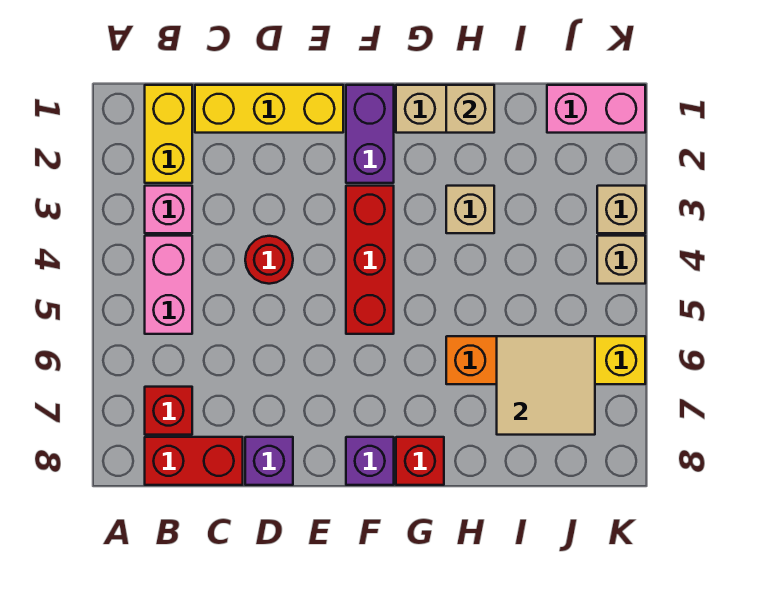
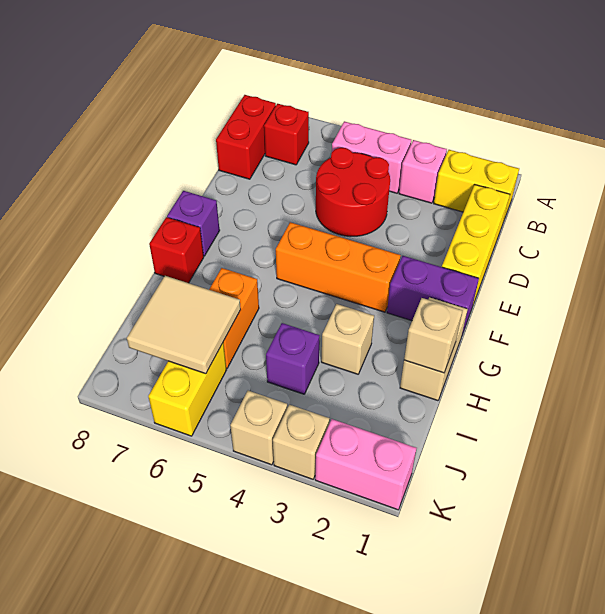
red round brick D4 level 1 -> red round brick C4:D5 level 1
purple brick D8 level 1 -> purple brick I4 level 1
red brick F3:F5 level 1 -> orange brick F3:F5 level 1
pink brick J1:K1 level 1 -> pink brick K1:K2 level 1

